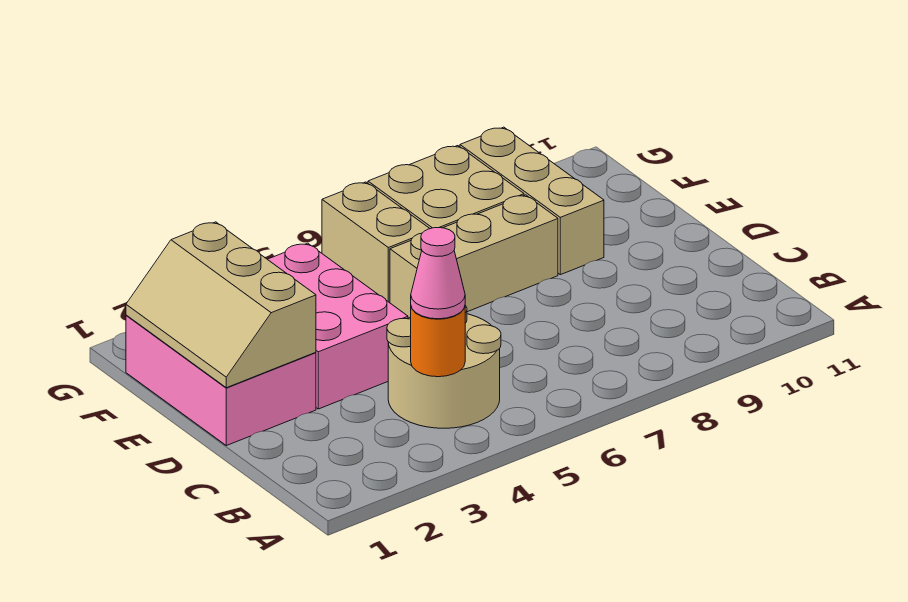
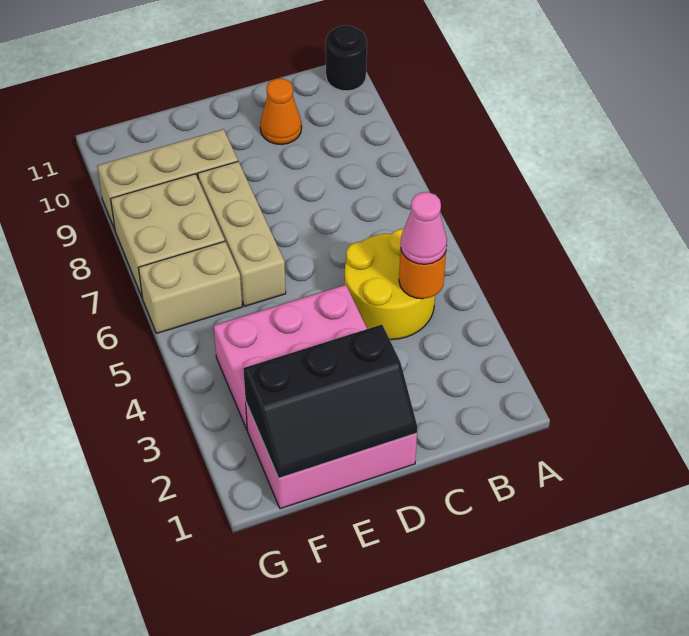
none -> black round brick A11 level 1
tan round brick B4:C5 level 1 -> yellow round brick B4:C5 level 1
none -> orange cone C10 level 1
tan slope D1:F2 level 2 top 2 -> black slope D1:F2 level 2 top 2

